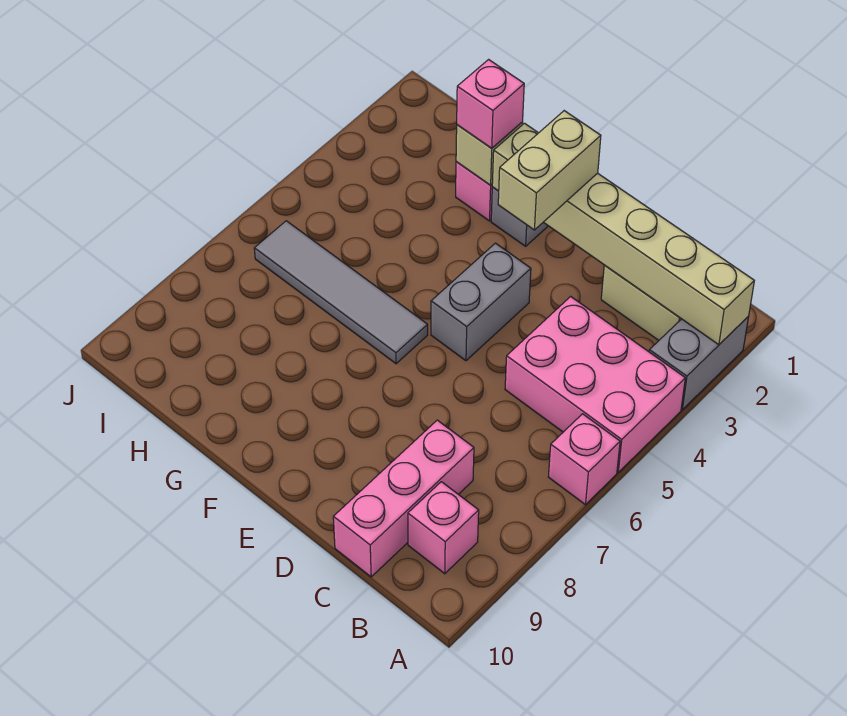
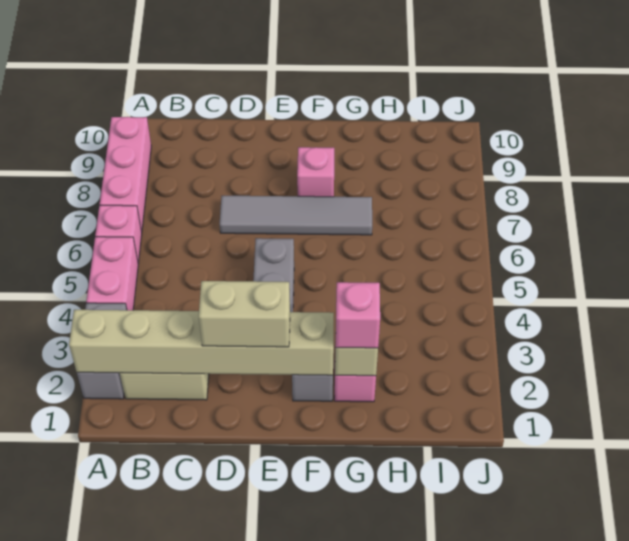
pink brick A4:C5 level 1 -> pink brick A4:A5 level 1
pink brick B9 level 1 -> pink brick F8 level 1
pink brick C8:C10 level 1 -> pink brick A7:A9 level 1
tan brick E2:E3 level 3 -> tan brick D2:E2 level 3
grey tile F6:I6 level 1 -> grey tile D7:G7 level 1

